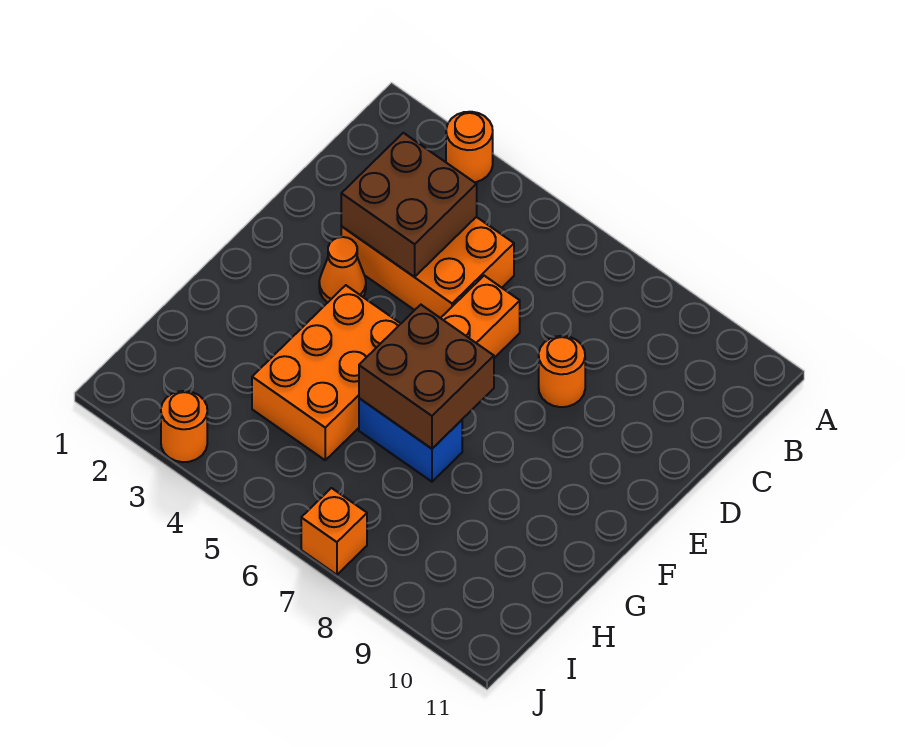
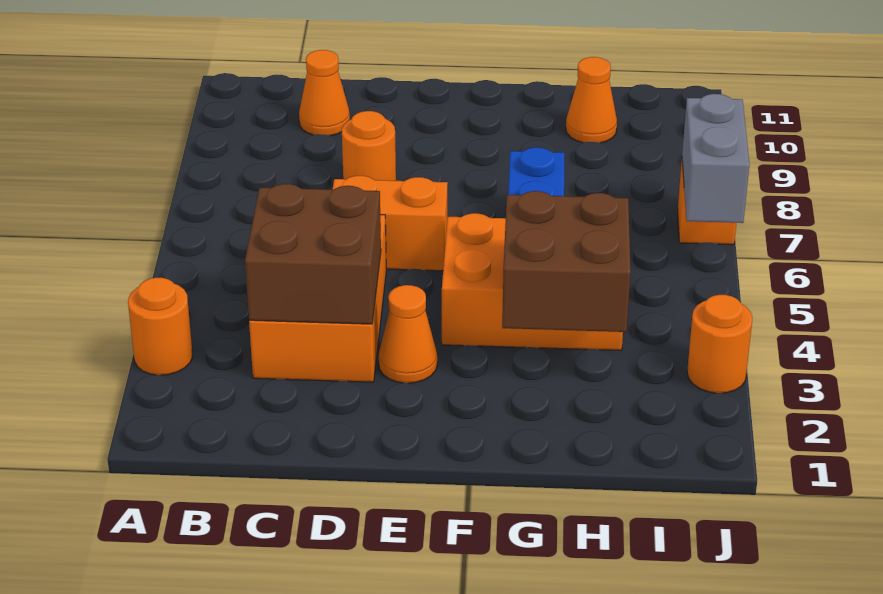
none -> orange cone C10 level 1
brown brick F6:G7 level 2 -> brown brick G3:H4 level 2
none -> orange cone H10 level 1
none -> grey brick J6:J7 level 2

